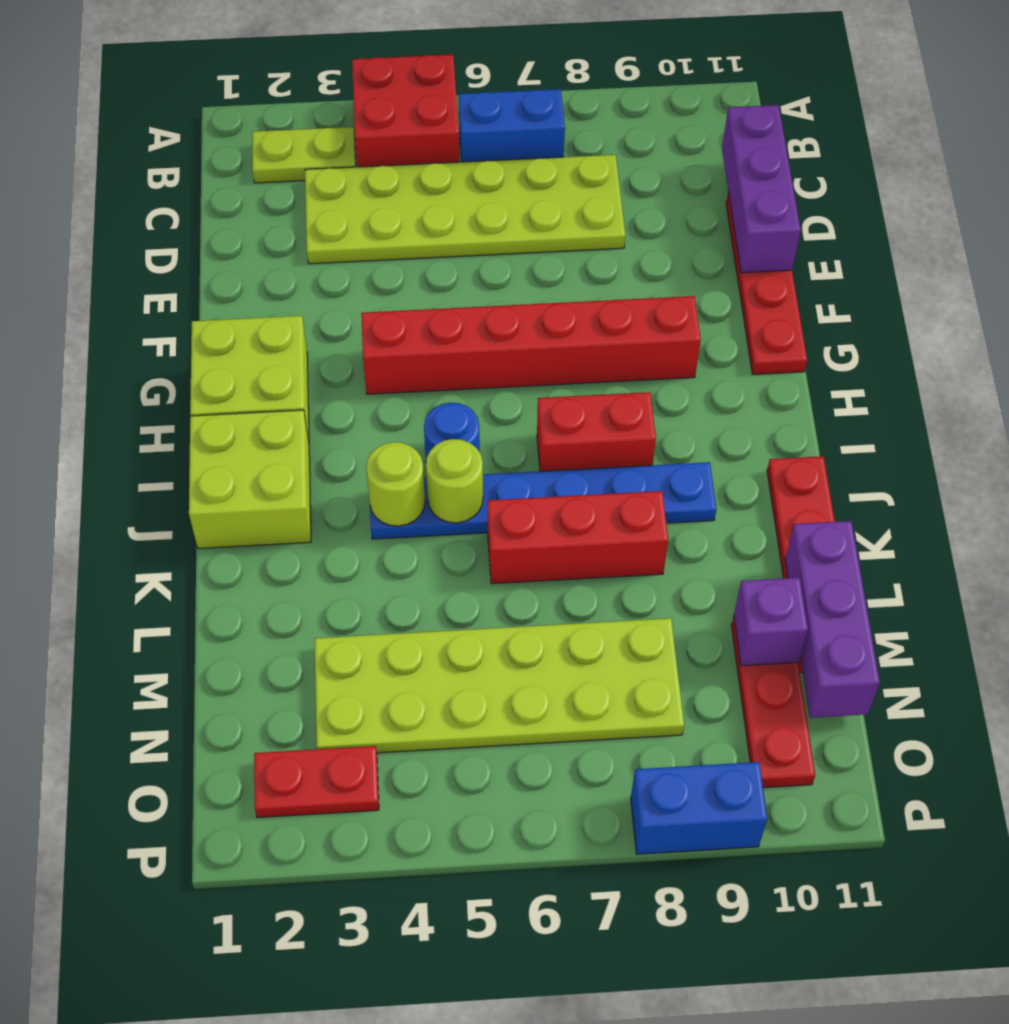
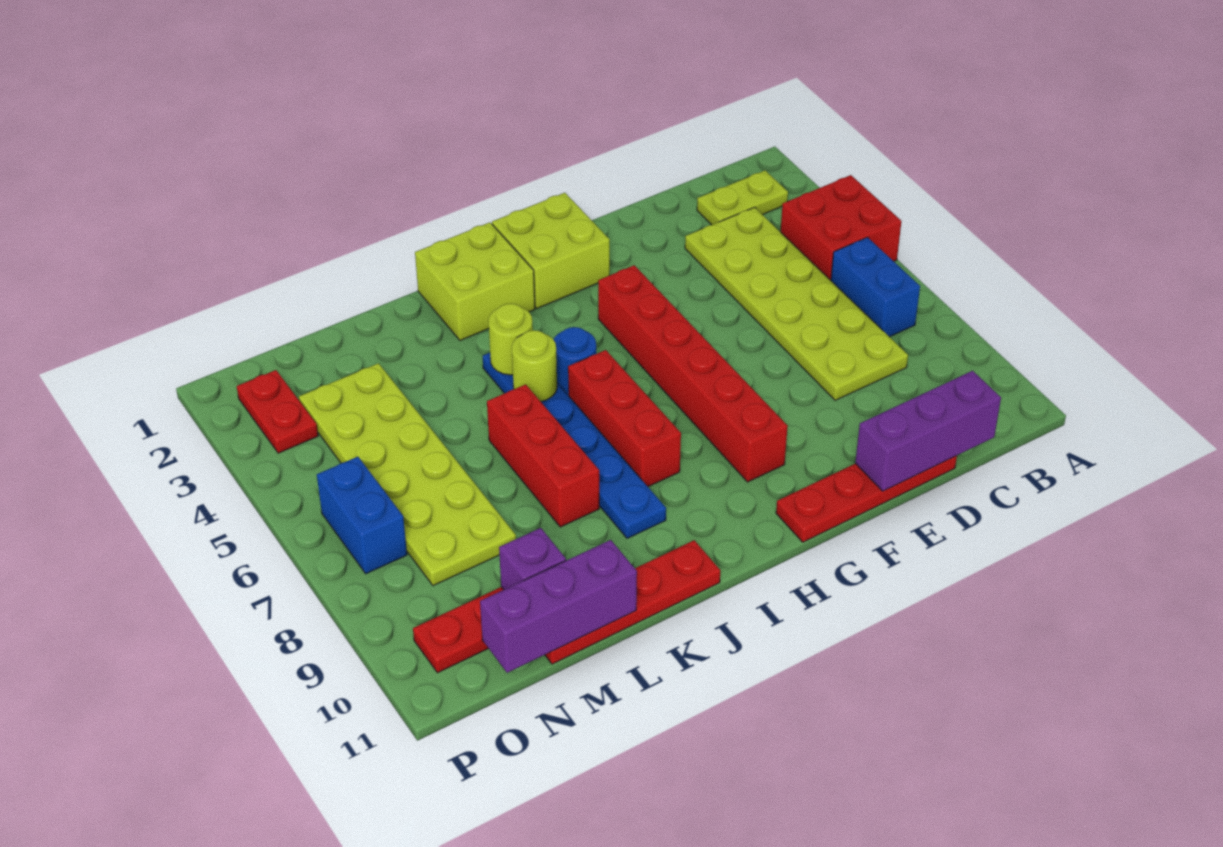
lime plate B2:B3 level 1 -> lime plate B2:C2 level 1
red brick I7:I8 level 1 -> red brick I6:I8 level 1
blue brick P8:P9 level 1 -> blue brick O6:O7 level 1

